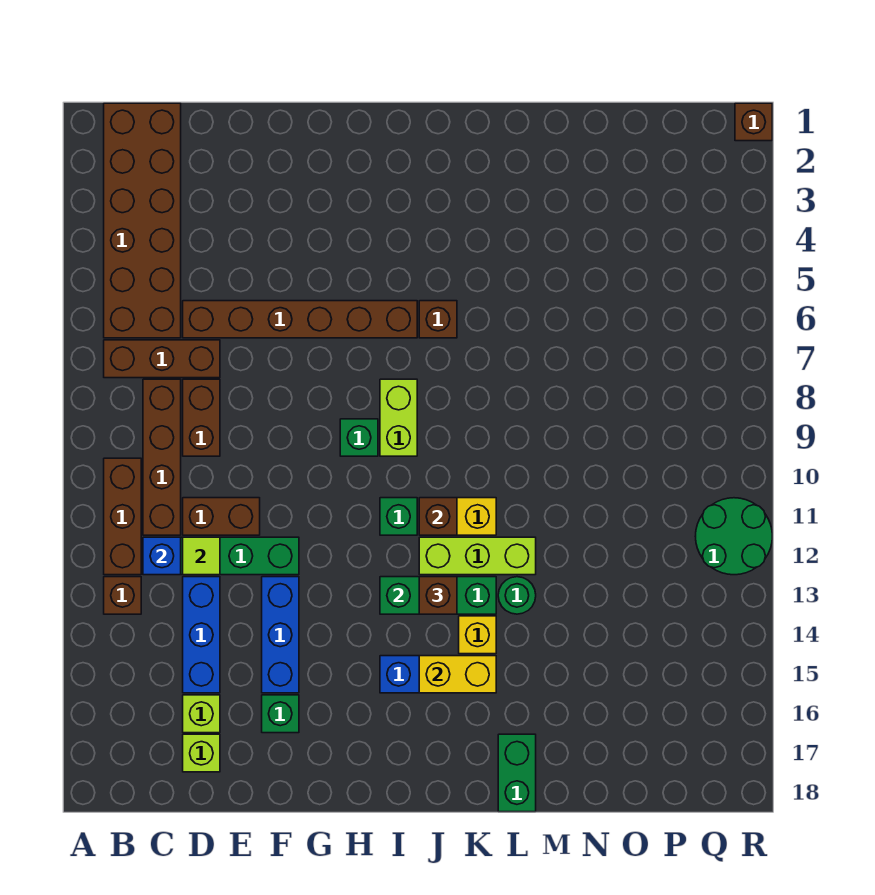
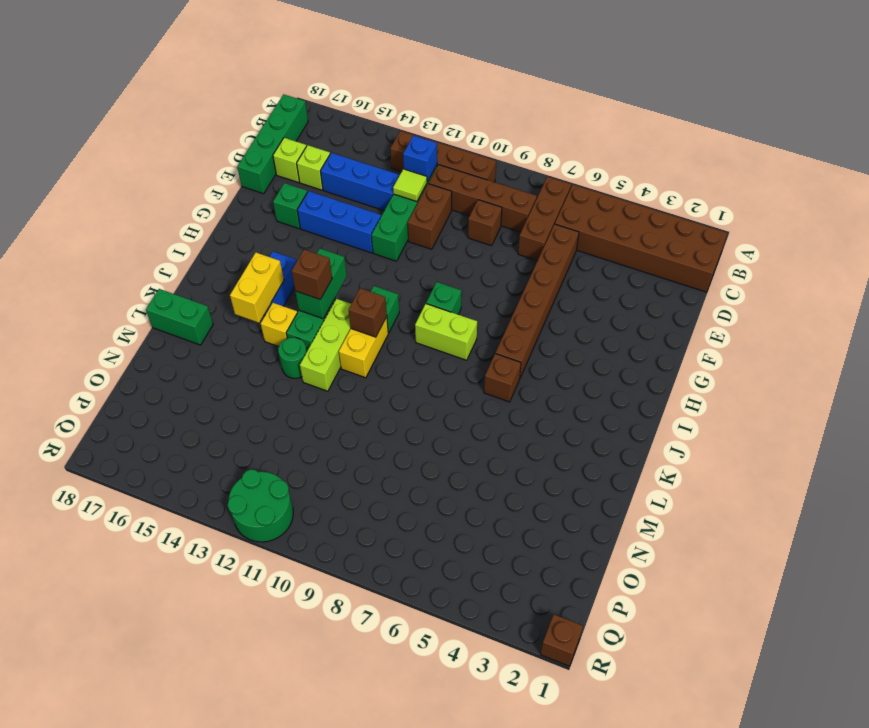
none -> green brick B18:E18 level 1
brown brick D8:D9 level 1 -> brown brick D9 level 1

